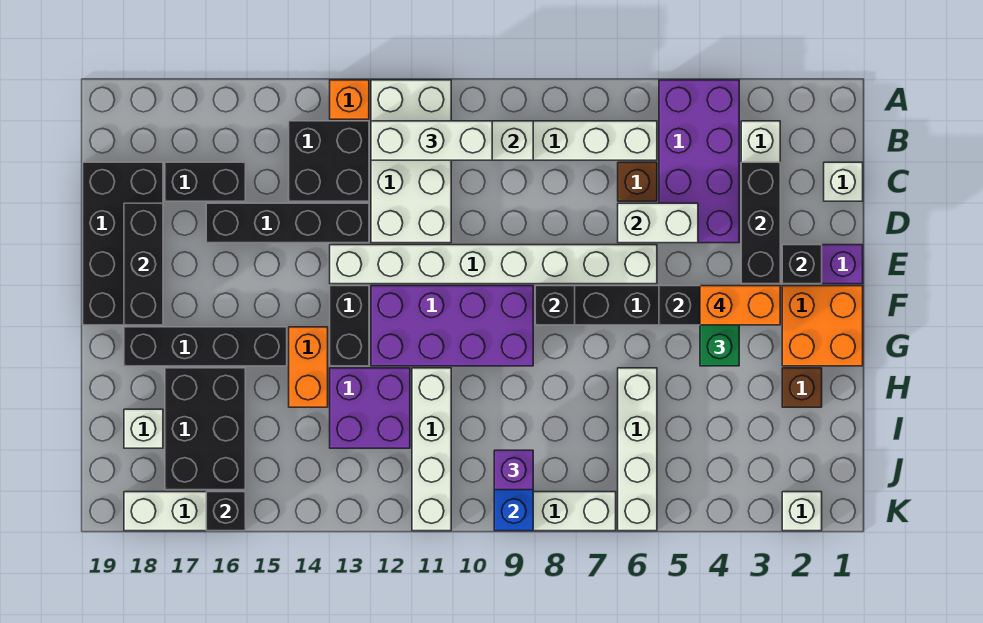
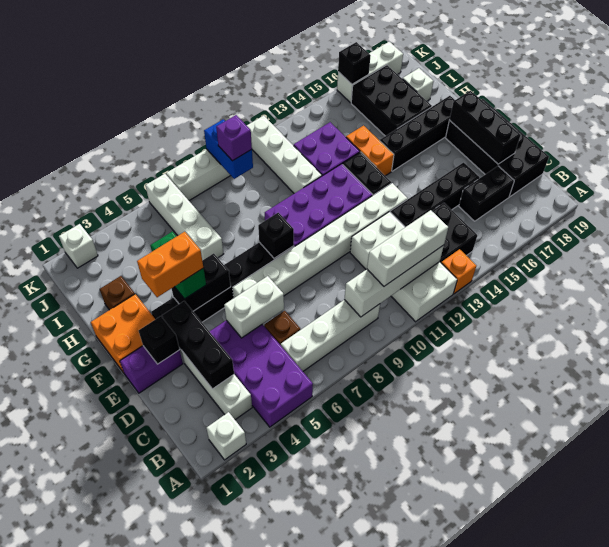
white brick C1 level 1 -> white brick A2 level 1

